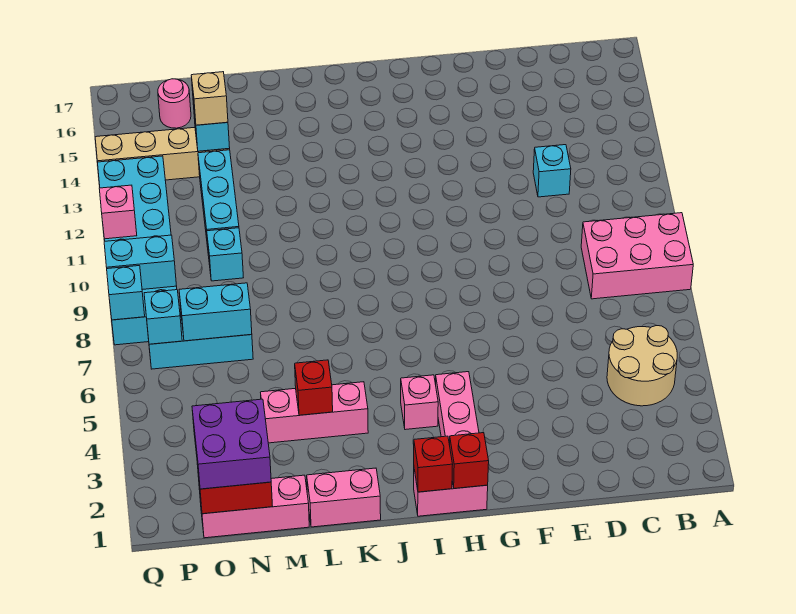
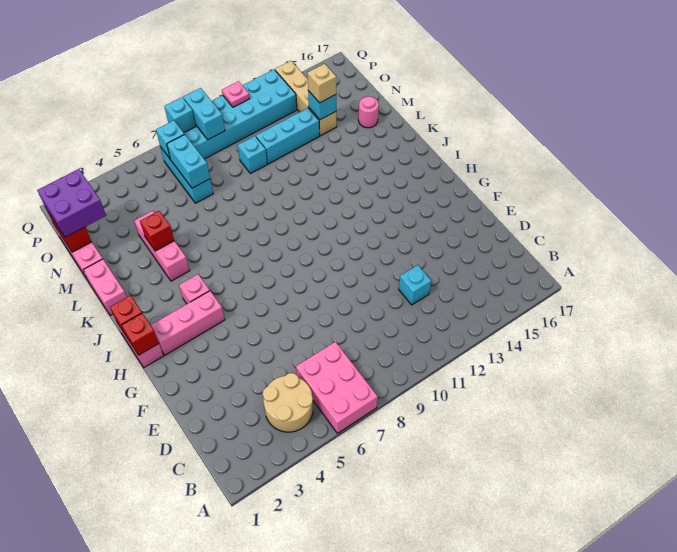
pink brick A8:C9 level 1 -> pink brick A6:C7 level 1
pink round brick O16 level 1 -> pink round brick M16 level 1
pink brick Q11 level 2 -> pink plate Q11 level 2

